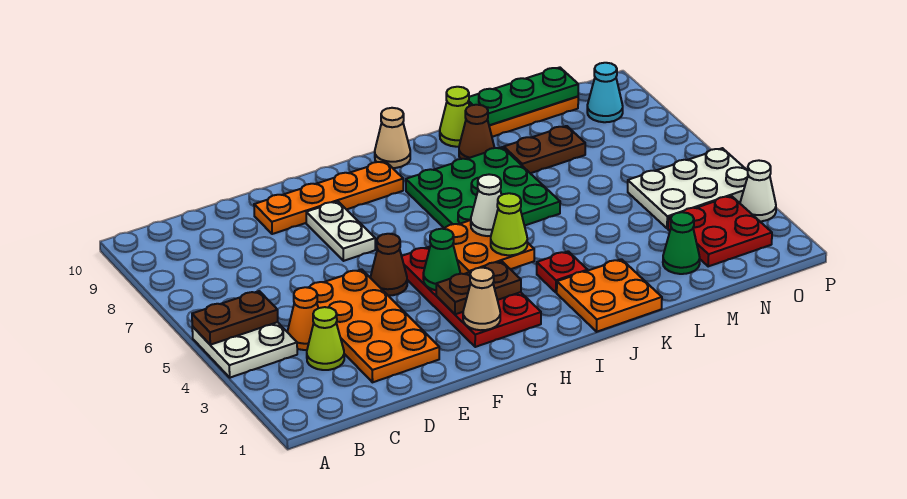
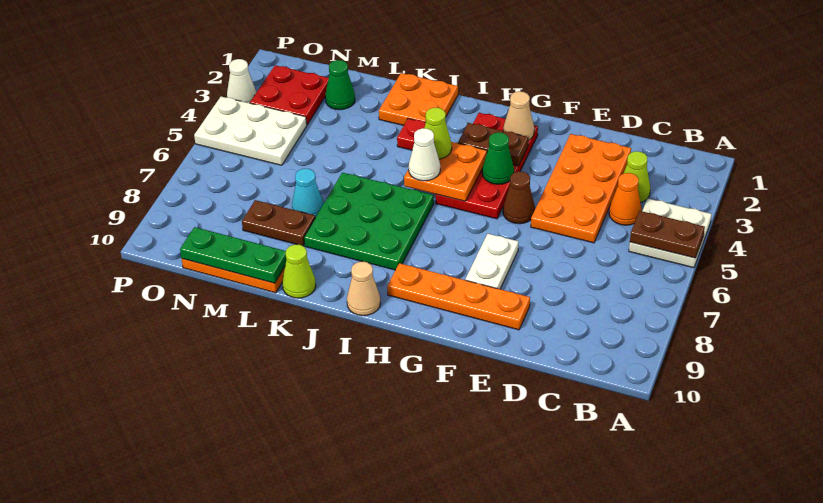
brown cone K9 level 1 -> none
cyan cone O9 level 1 -> cyan cone L7 level 1

